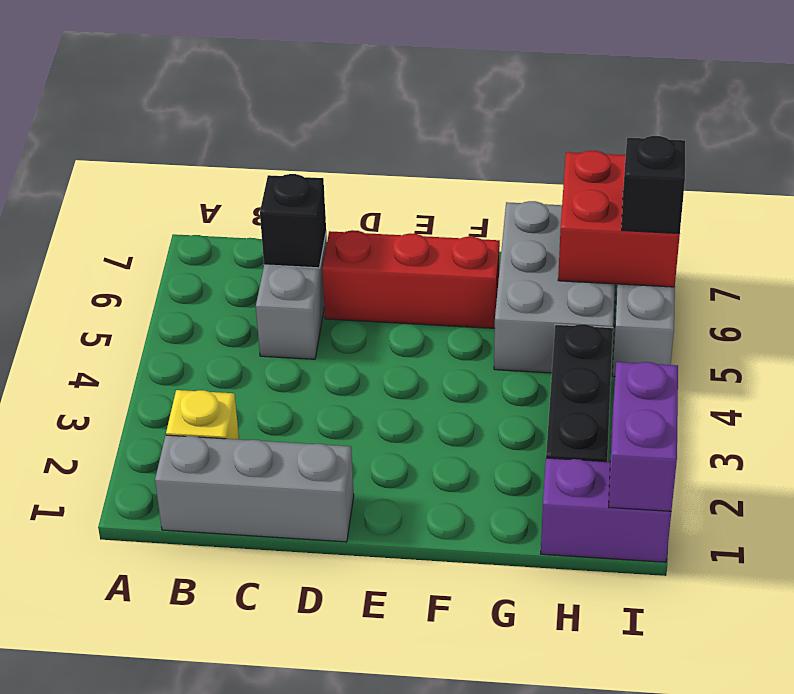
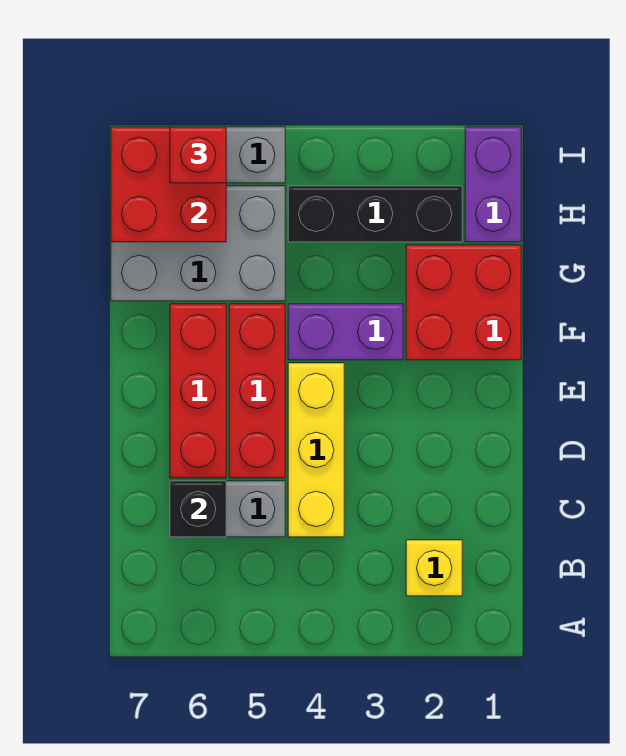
grey brick B1:D1 level 1 -> none
none -> yellow brick C4:E4 level 1
none -> red brick D5:F5 level 1
none -> red brick F1:G2 level 1
purple brick I1:I2 level 2 -> purple brick F3:F4 level 1
black brick I6 level 3 -> red brick I6 level 3

